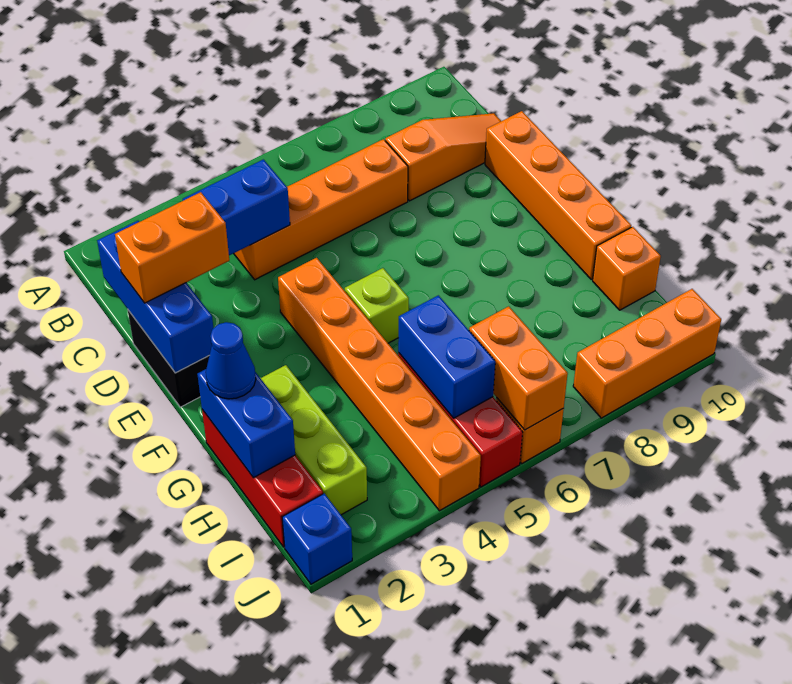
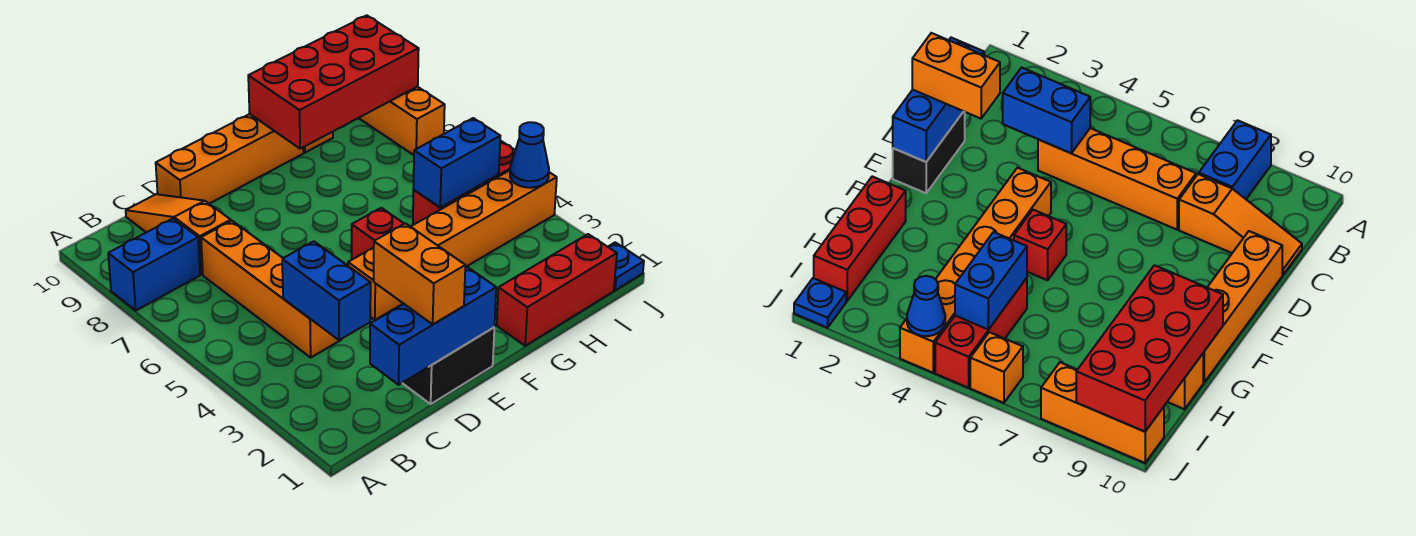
lime brick F5 level 1 -> red brick F5 level 1
blue brick G1:H1 level 2 -> blue brick A8:B8 level 1
blue cone G1 level 3 -> blue cone J4 level 2
lime brick G2:I2 level 1 -> none
none -> red brick G9:J10 level 2
orange brick I6:J6 level 2 -> none
blue brick J1 level 1 -> blue plate J1 level 1

